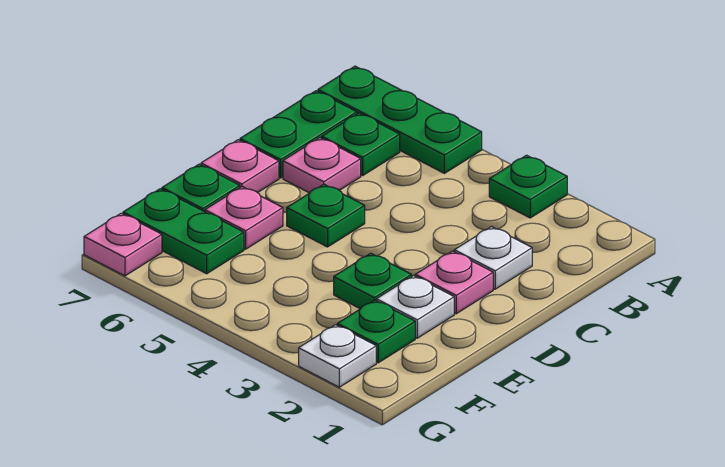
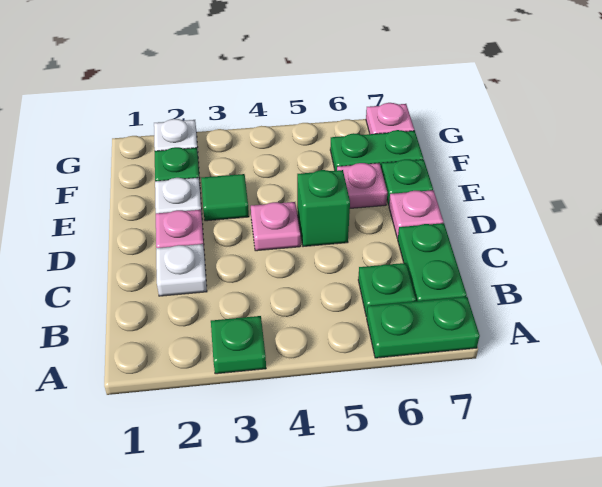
green plate A5:A7 level 1 -> green plate A6:A7 level 1
pink plate C6 level 1 -> pink plate D4 level 1
green plate D5 level 1 -> green brick D5 level 1
green plate E3 level 1 -> green tile E3 level 1

